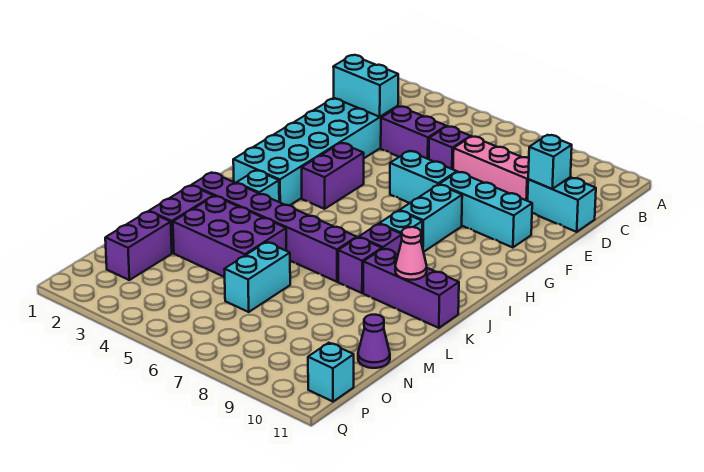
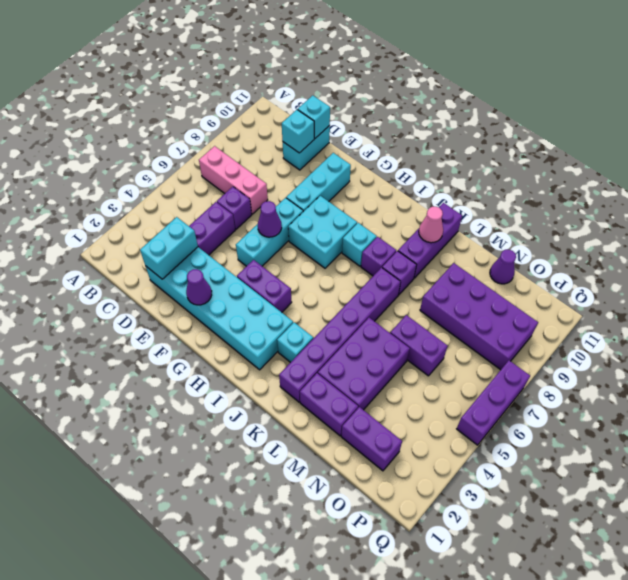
pink brick D7:D9 level 1 -> pink brick B7:D7 level 1
none -> purple cone F2 level 2
cyan brick F6:F7 level 1 -> cyan brick F5:F7 level 1
none -> purple cone F6 level 2
cyan brick G8:H8 level 1 -> cyan brick G7:H8 level 1
cyan brick M6:N6 level 1 -> purple brick M6:N6 level 1
none -> purple brick M8:P9 level 1
cyan brick P11 level 1 -> cyan brick D11 level 2
none -> purple brick Q5:Q7 level 1

